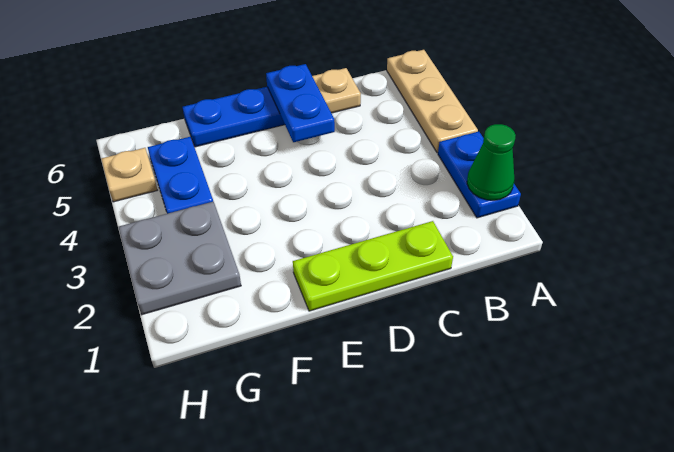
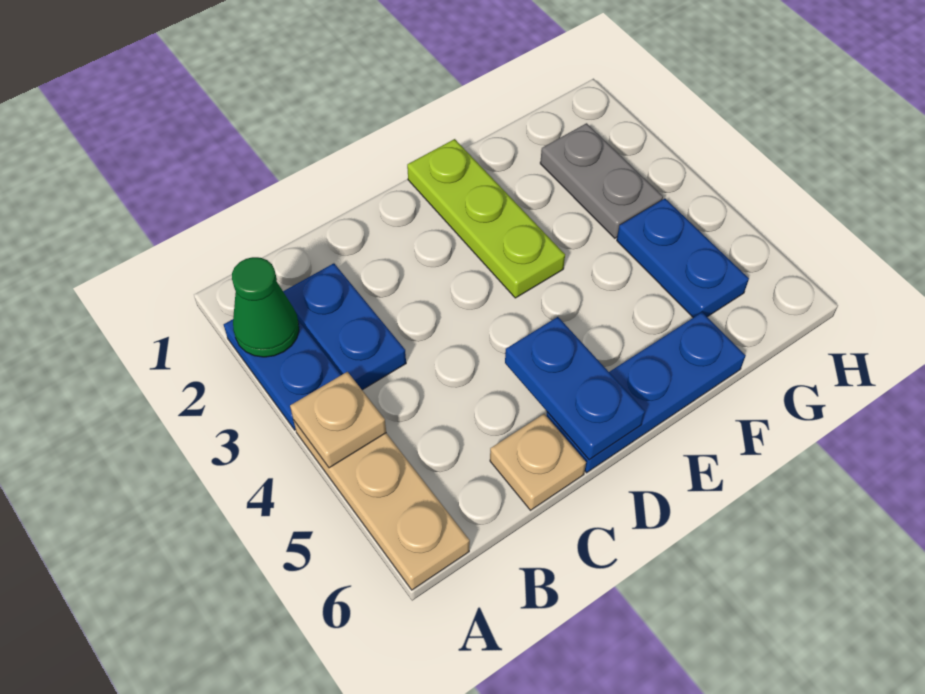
none -> blue plate B2:B3 level 1
lime plate C1:E1 level 1 -> lime plate E1:E3 level 1
grey plate G2:H3 level 1 -> grey plate G2:G3 level 1
tan plate H5 level 1 -> tan plate A4 level 2

